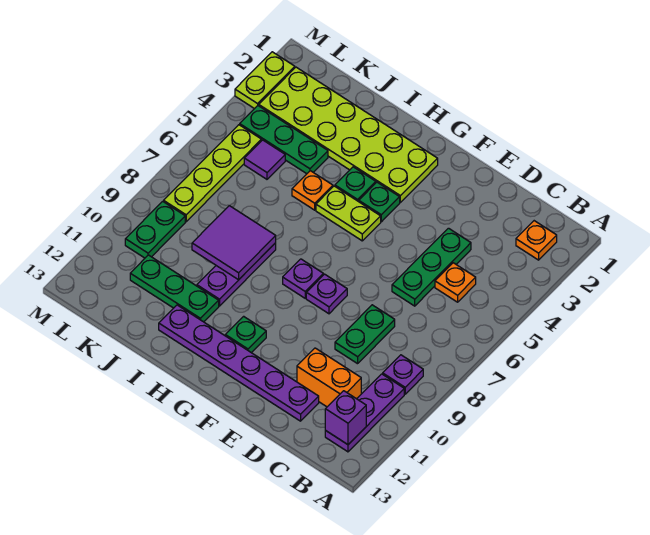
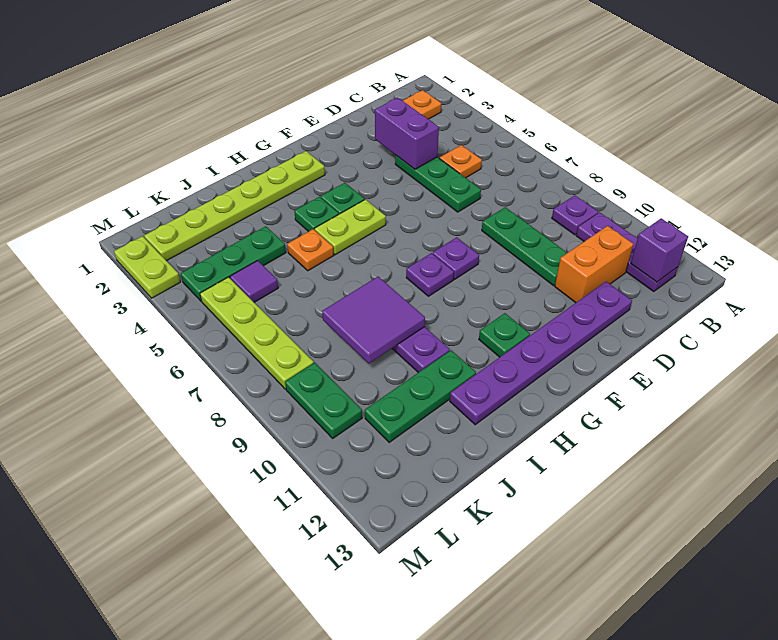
none -> purple brick D3:D4 level 2
green plate D8:D9 level 1 -> green plate D8:D10 level 1
lime plate G2:L3 level 1 -> lime plate G2:L2 level 1

